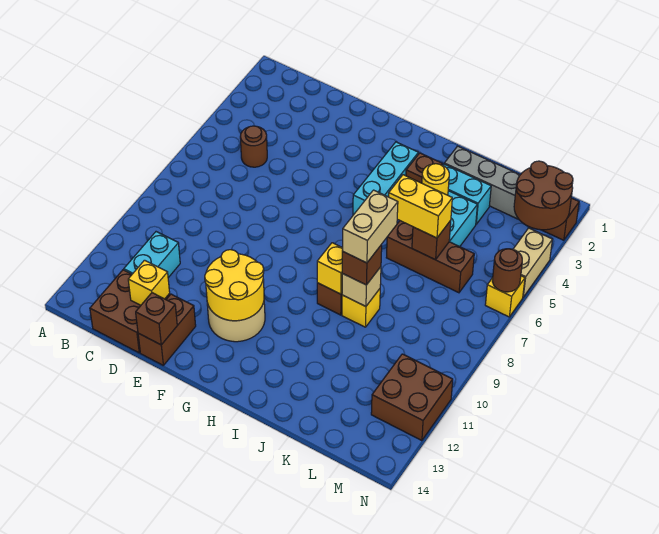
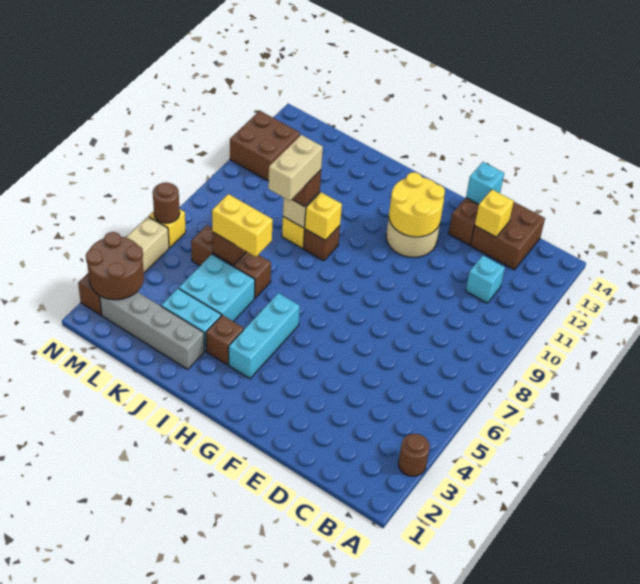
brown round brick C5 level 1 -> brown round brick A3 level 1
cyan brick C11:C12 level 1 -> cyan brick C11 level 1
brown brick E14 level 2 -> cyan brick E14 level 2
yellow round brick J4 level 2 -> none

